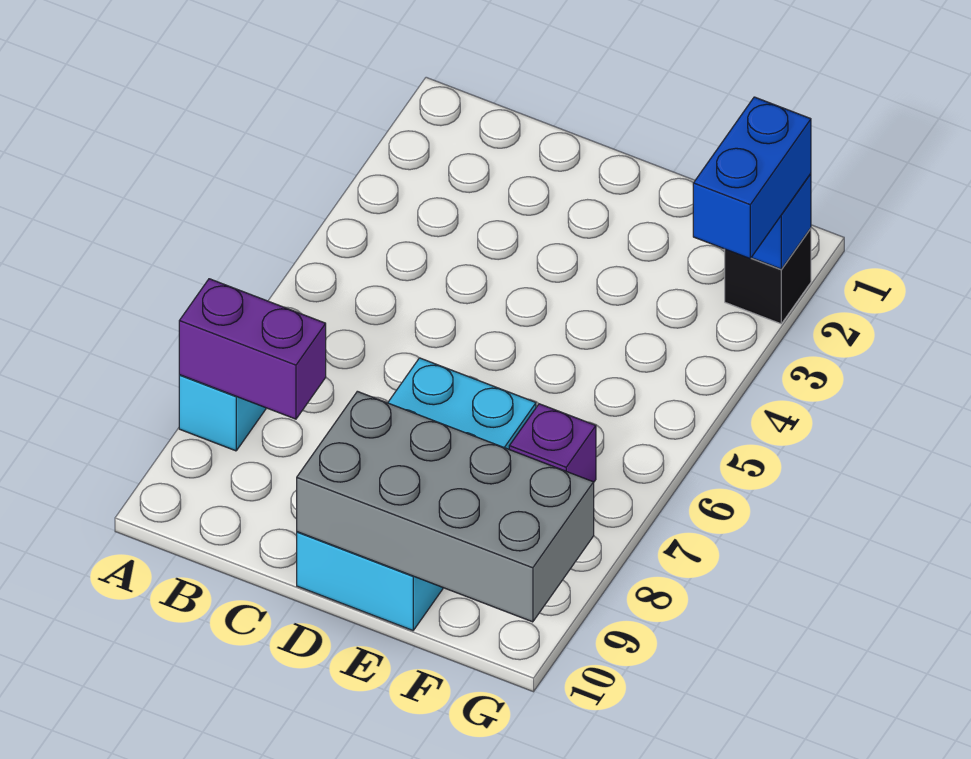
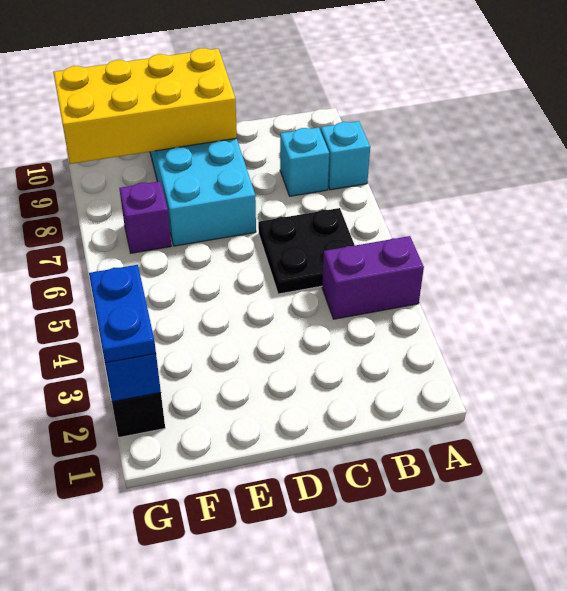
purple brick A8:B8 level 2 -> purple brick A4:B4 level 1
none -> black plate B5:C6 level 1
none -> cyan brick B8 level 1
grey brick D9:G10 level 2 -> yellow brick D9:G10 level 2
blue brick G2:G3 level 3 -> blue plate G2:G3 level 3

